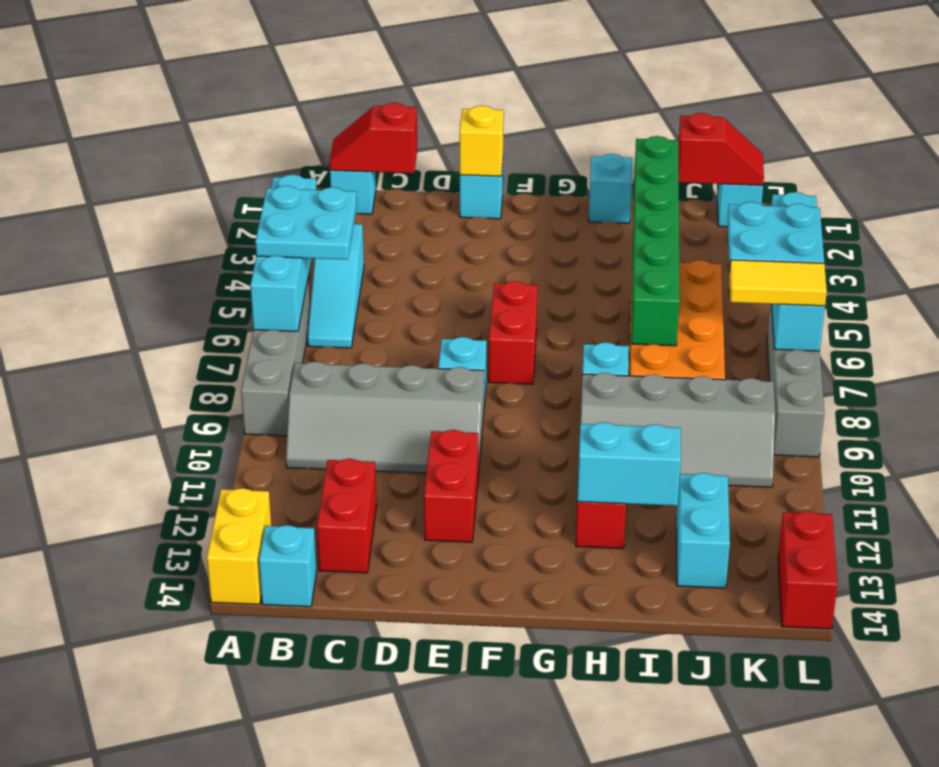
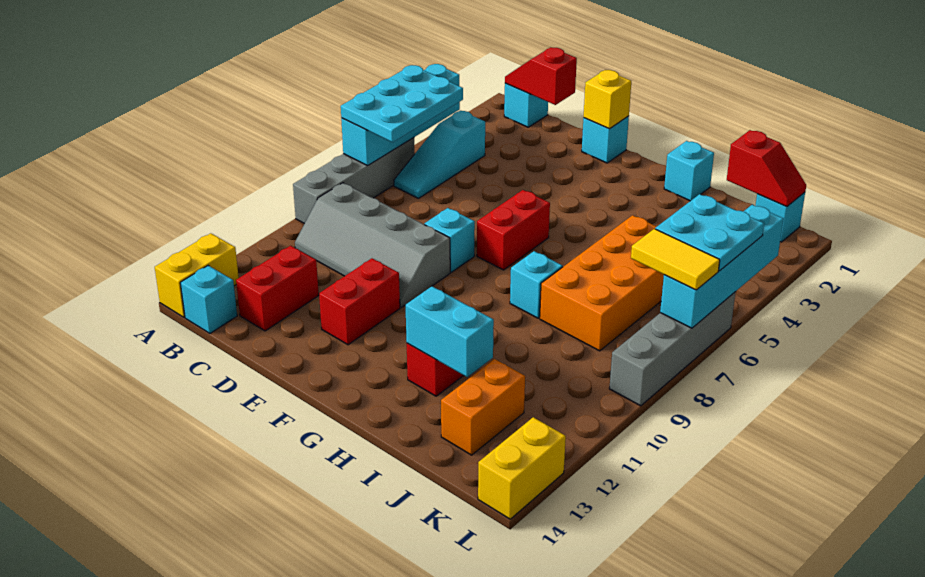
cyan plate A5:B6 level 3 -> cyan plate A5:B7 level 3
grey slope H9:K10 level 1 top 9 -> none
green brick I2:I7 level 2 -> none
cyan brick J12:J13 level 1 -> orange brick J12:J13 level 1
red brick L13:L14 level 1 -> yellow brick L13:L14 level 1

